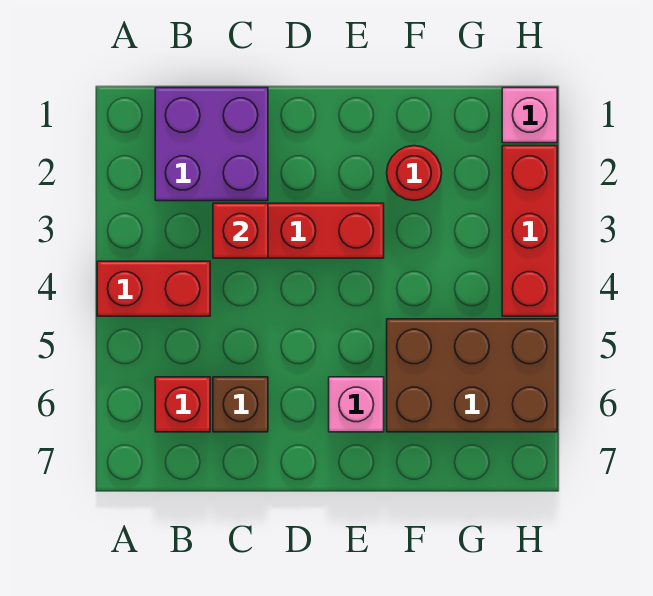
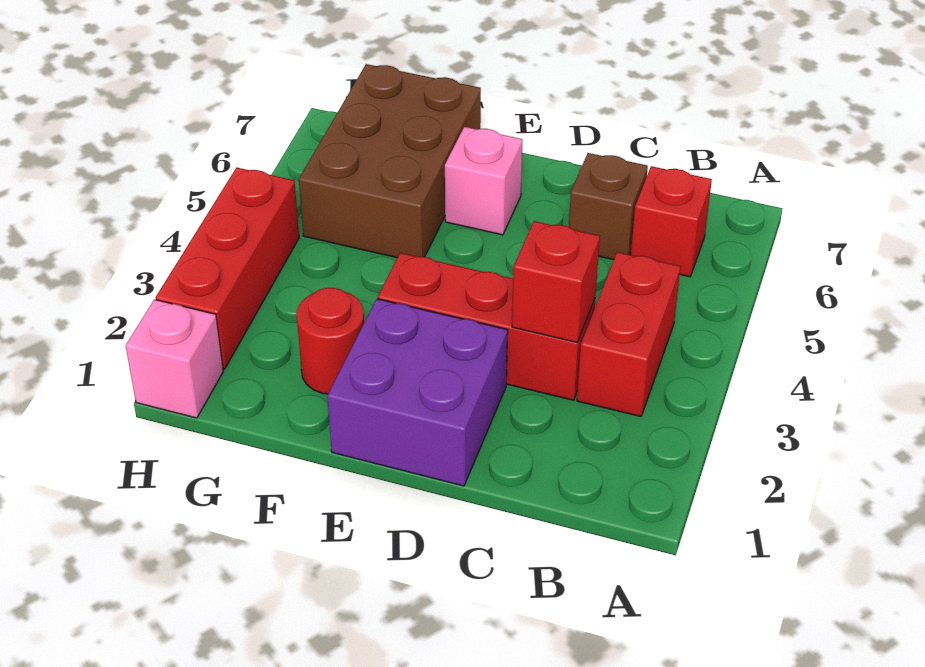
red brick A4:B4 level 1 -> red brick B3:B4 level 1
purple brick B1:C2 level 1 -> purple brick D1:E2 level 1
brown brick F5:H6 level 1 -> brown brick F5:G7 level 1

